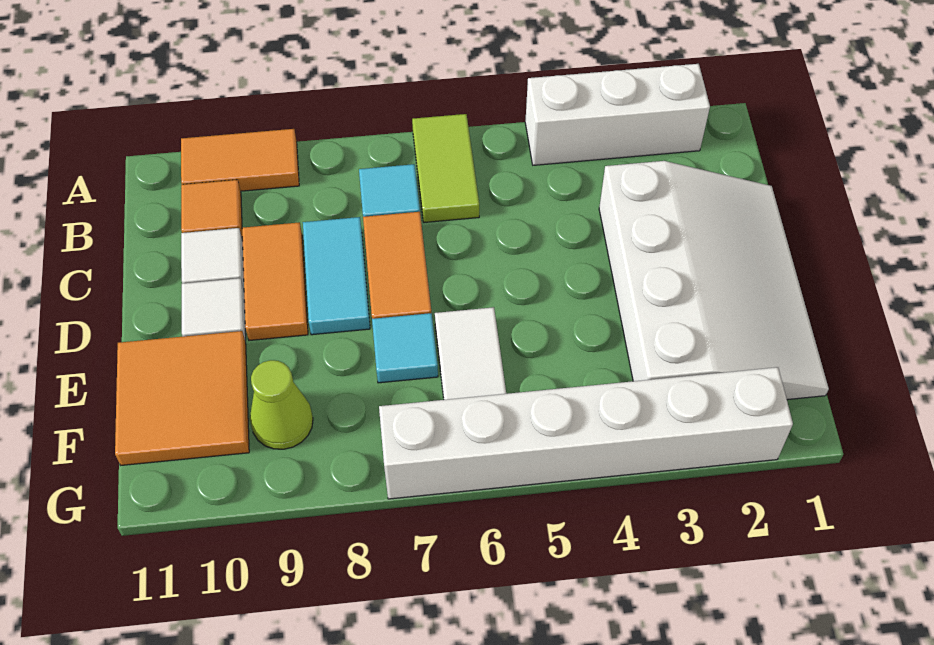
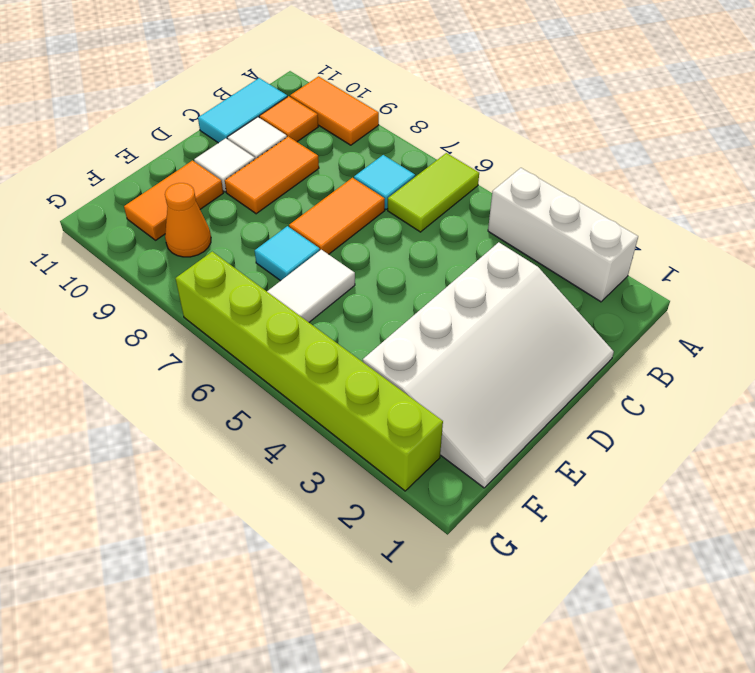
cyan tile C8:D8 level 1 -> cyan tile B11:C11 level 1
orange tile E10:F11 level 1 -> orange tile E10:F10 level 1
lime cone F9 level 1 -> orange cone F9 level 1
white brick G2:G7 level 1 -> lime brick G2:G7 level 1

